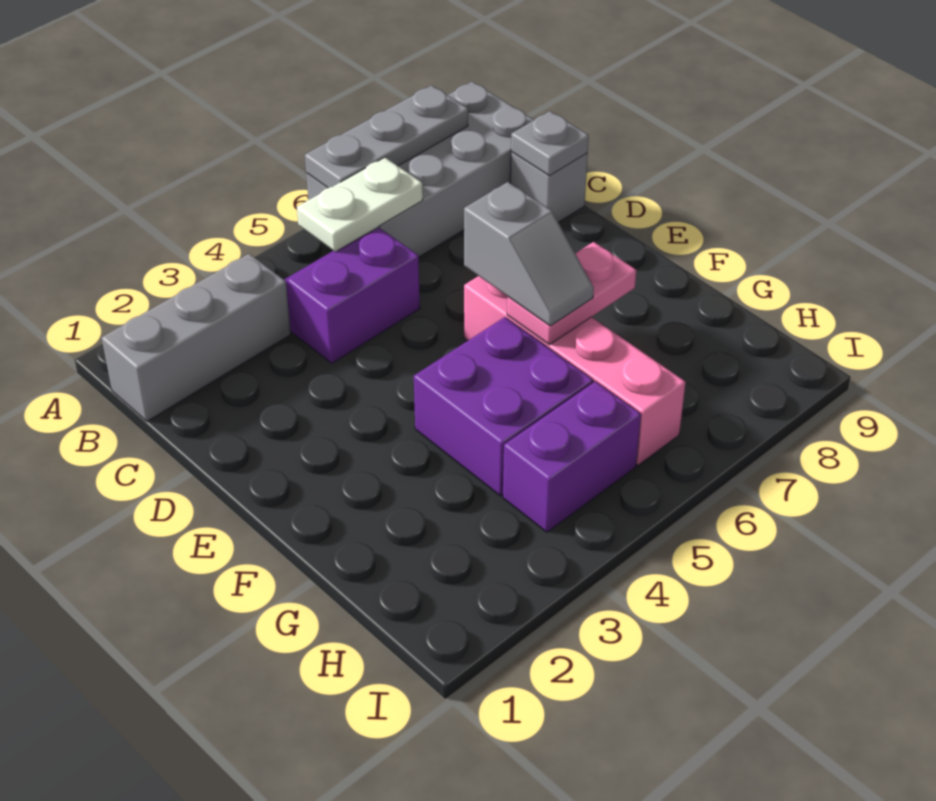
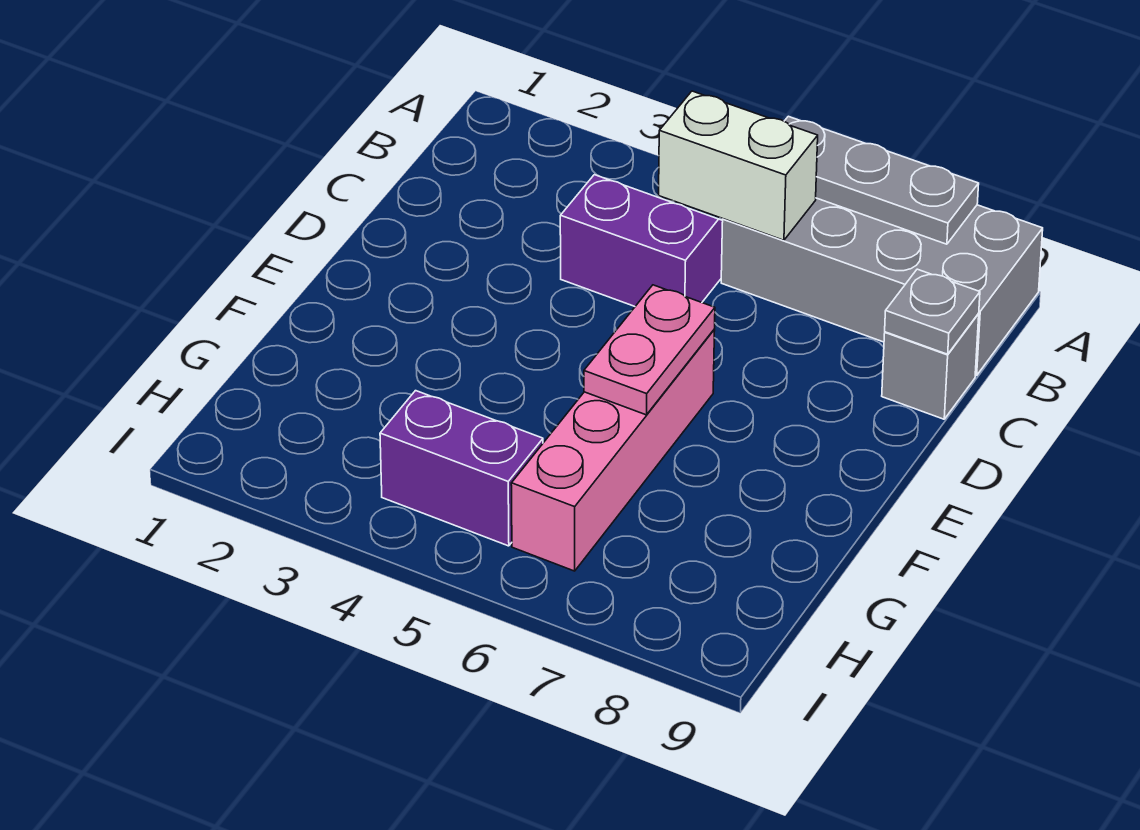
grey brick B1:B3 level 1 -> none
white plate B5:B6 level 2 -> white brick B5:B6 level 2
grey slope E6:F6 level 3 top E -> none
purple brick F4:G5 level 1 -> none
pink plate F6:F7 level 2 -> pink plate E6:F6 level 2

